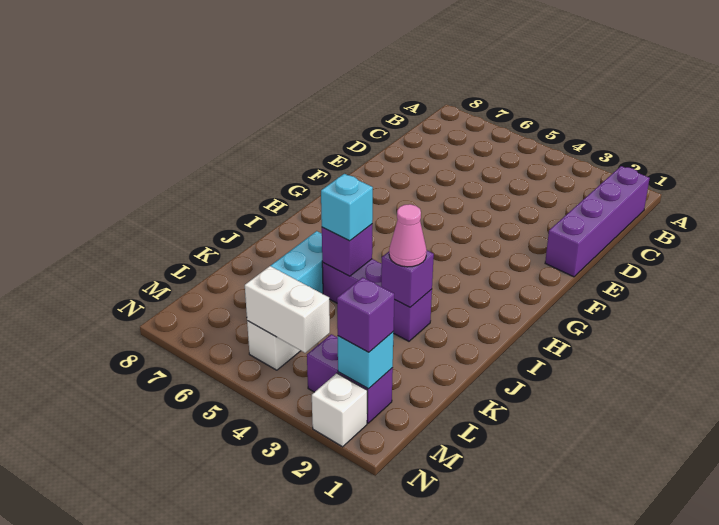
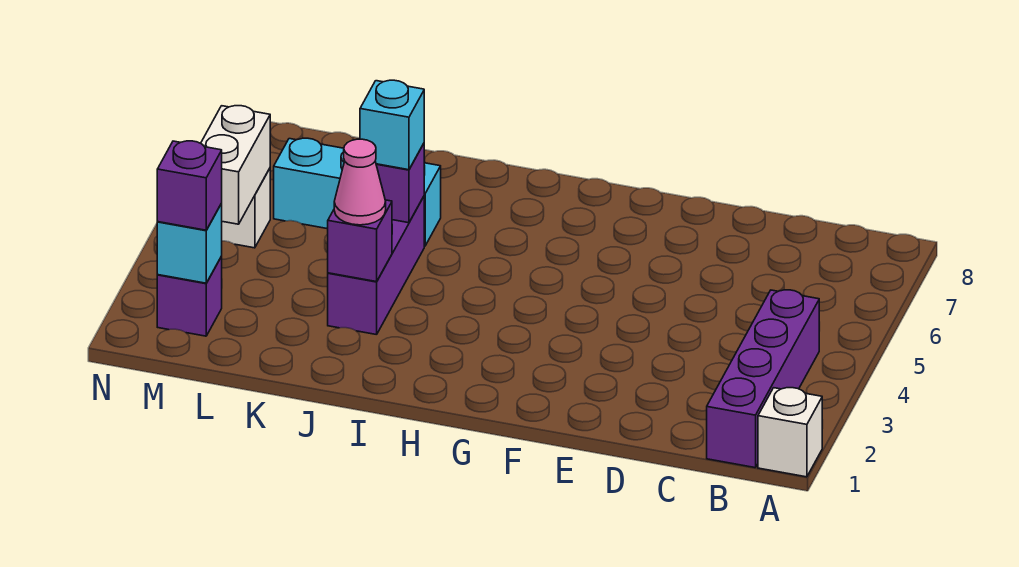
purple brick B1:E1 level 1 -> purple brick B1:B4 level 1
purple brick M2:M3 level 1 -> purple brick M2 level 1
white brick N2 level 1 -> white brick A1 level 1

